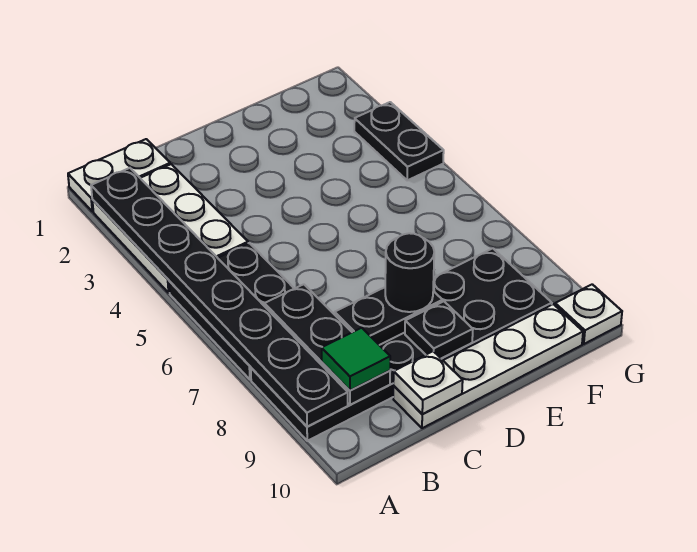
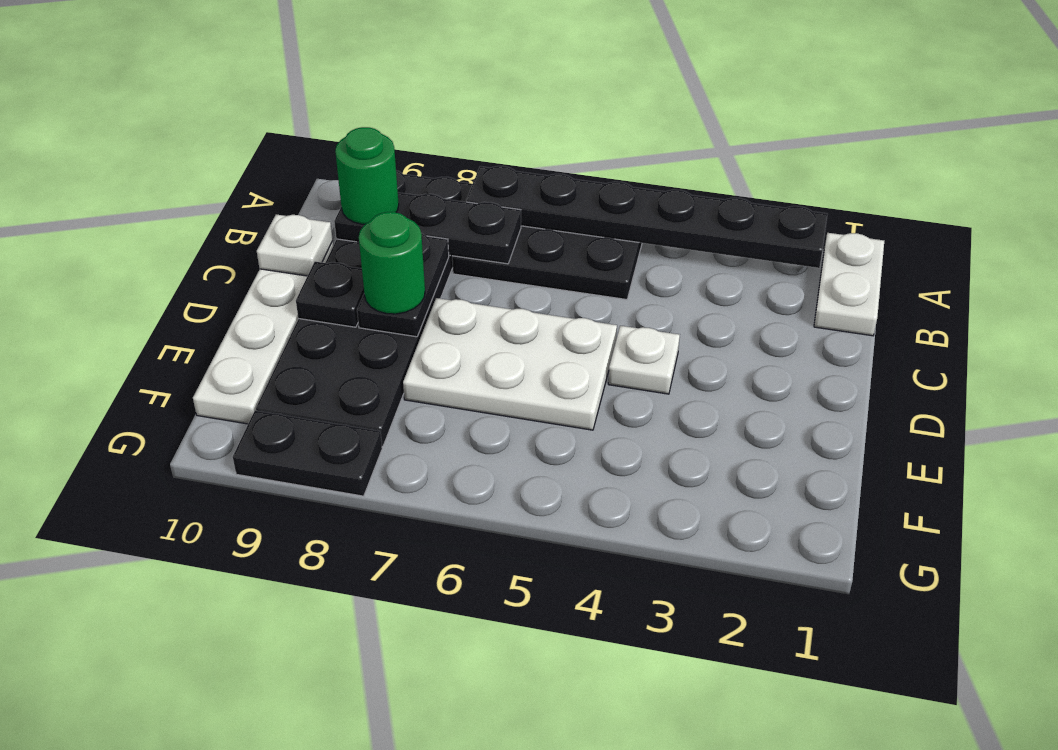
white plate A2:B4 level 1 -> white plate D5:E7 level 1
black plate A2:A9 level 2 -> black plate A2:A7 level 2
green tile B9 level 3 -> green round brick B9 level 3
black round brick D8 level 3 -> green round brick D8 level 3
black plate G3:G4 level 1 -> black plate G8:G9 level 1
white plate G10 level 1 -> white plate D4 level 1

